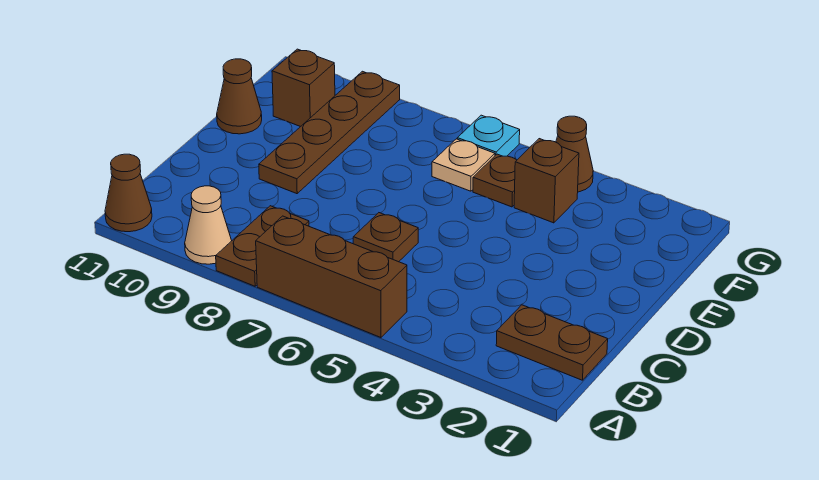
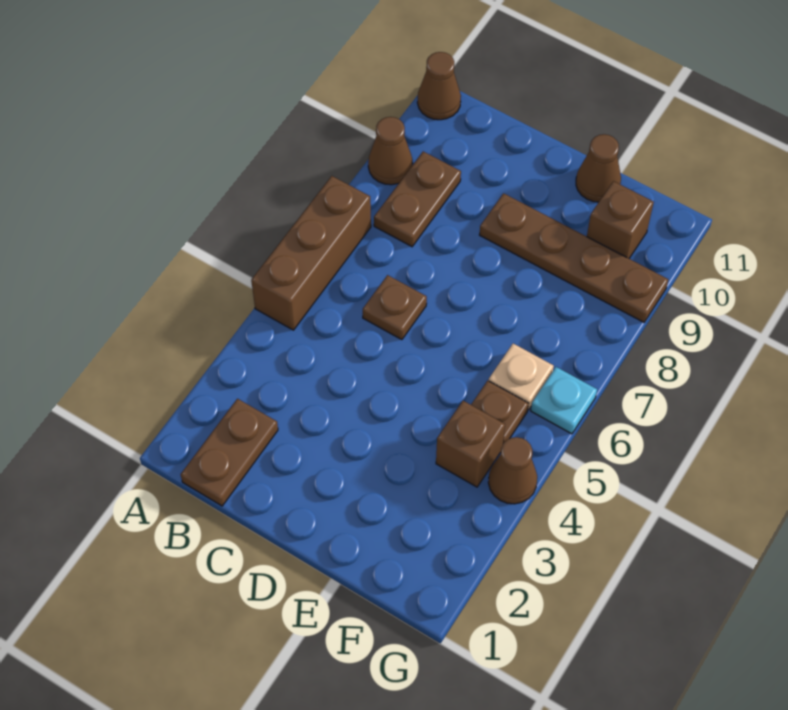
brown plate A8:B8 level 1 -> brown plate B8:B9 level 1
tan cone A9 level 1 -> brown cone A9 level 1

